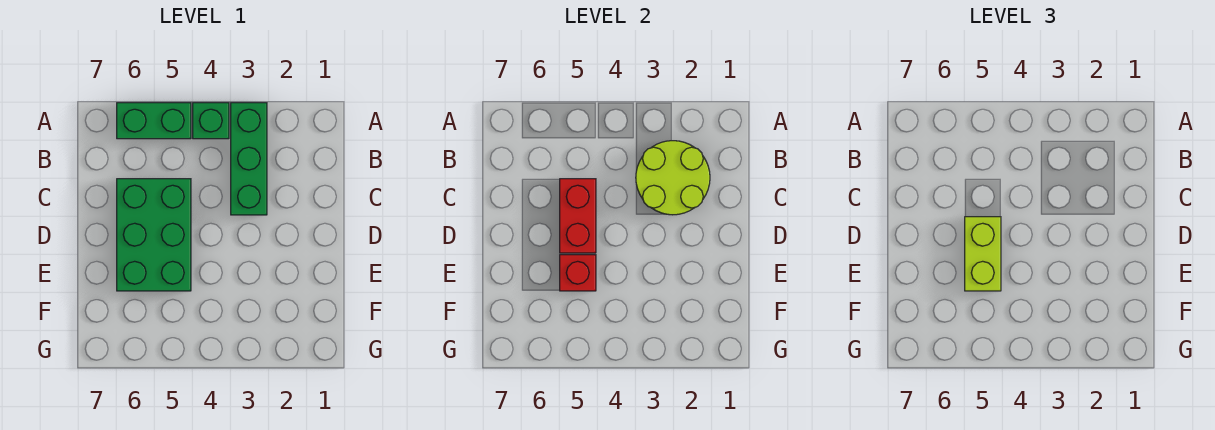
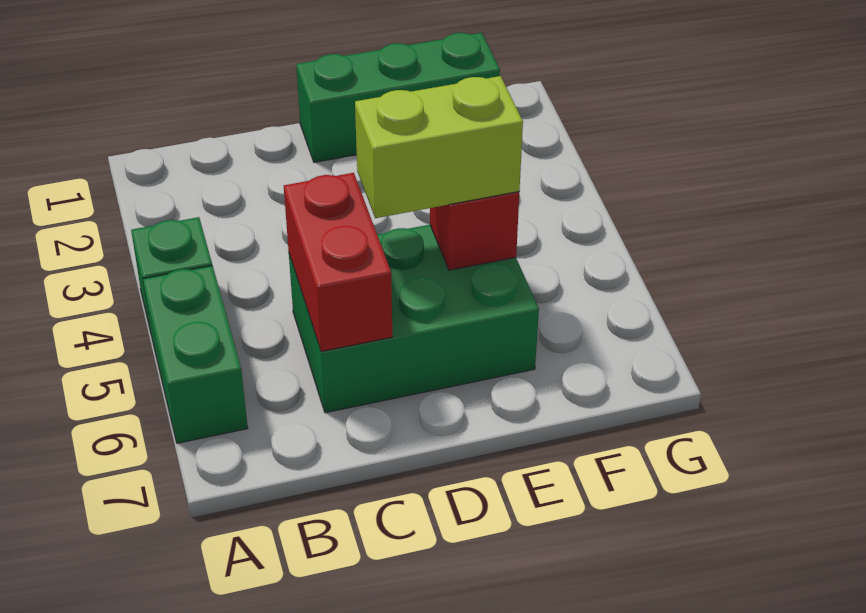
green brick A3:C3 level 1 -> green brick D1:F1 level 1
lime round brick B2:C3 level 2 -> none
red brick C5:D5 level 2 -> red brick C5:C6 level 2

